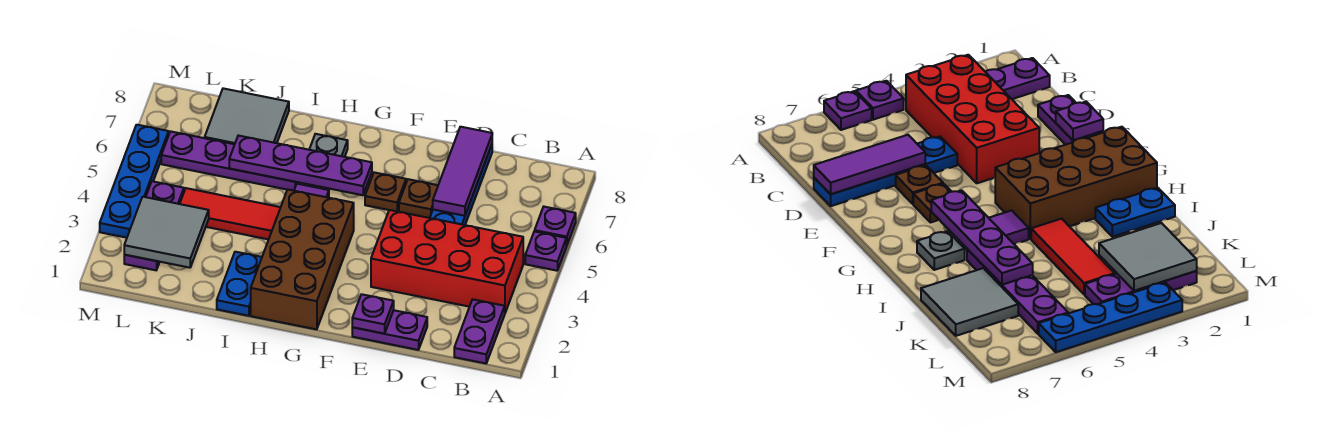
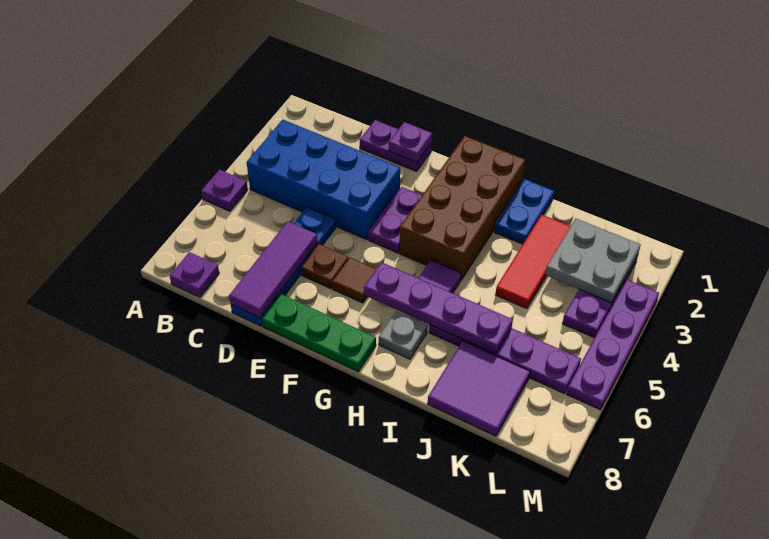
purple plate A6 level 1 -> purple plate B8 level 1
purple plate B1:B2 level 1 -> purple plate F3:F4 level 1
red brick B3:E4 level 1 -> blue brick B3:E4 level 1
none -> green plate E8:G8 level 1
brown plate F6 level 1 -> brown tile F6 level 1
red tile I4:K4 level 1 -> red tile J2:J4 level 1
grey tile J7:K8 level 1 -> purple tile J7:K8 level 1
grey tile K2:L3 level 2 -> grey plate K2:L3 level 2
blue plate M3:M6 level 1 -> purple plate M3:M6 level 1

